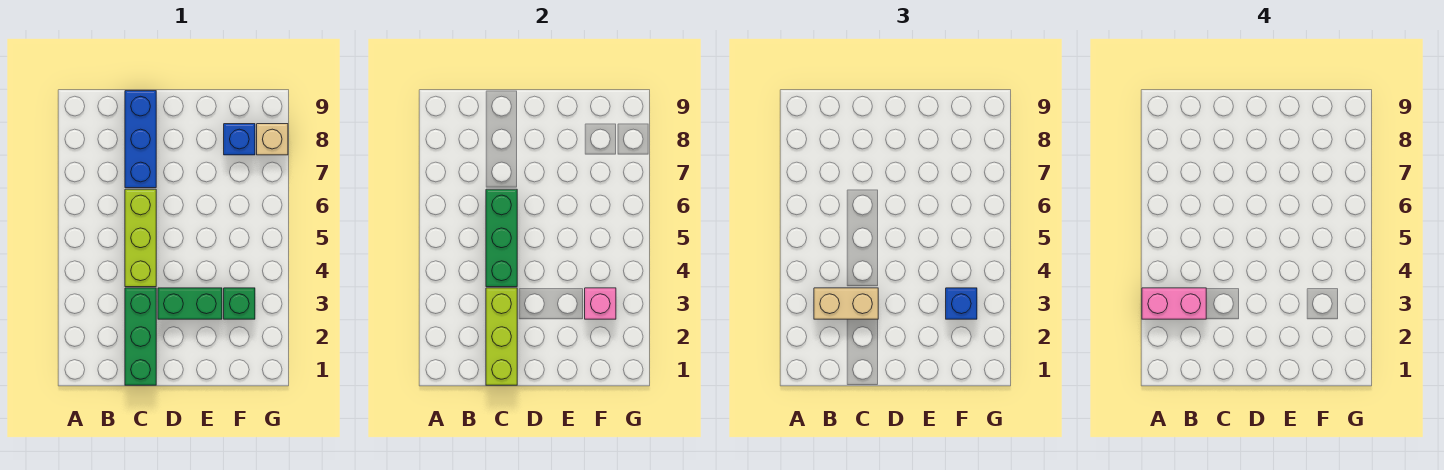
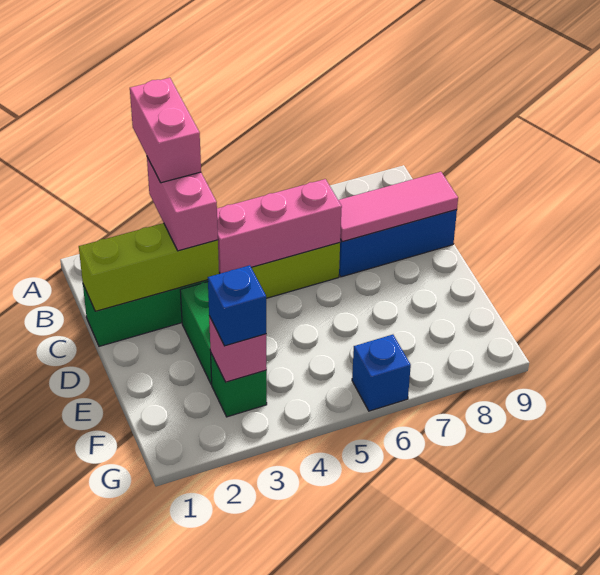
tan brick B3:C3 level 3 -> pink brick B3:C3 level 3
green brick C4:C6 level 2 -> pink brick C4:C6 level 2
none -> pink tile C7:C9 level 2
blue brick F8 level 1 -> blue brick G6 level 1
tan brick G8 level 1 -> none

